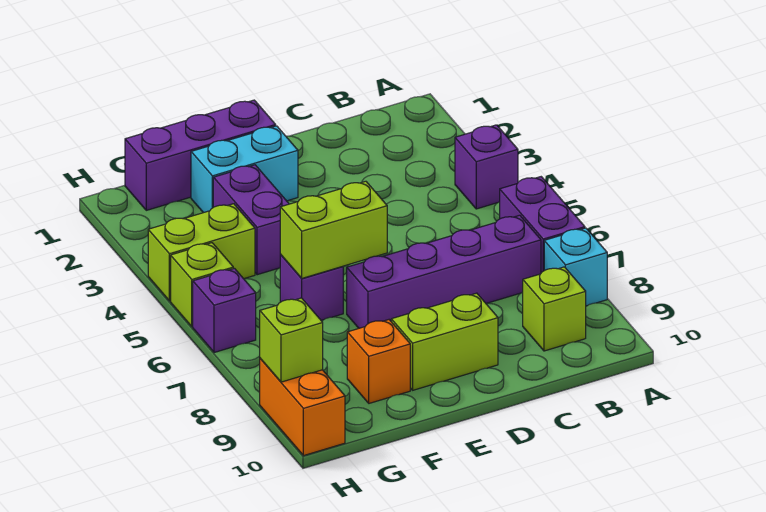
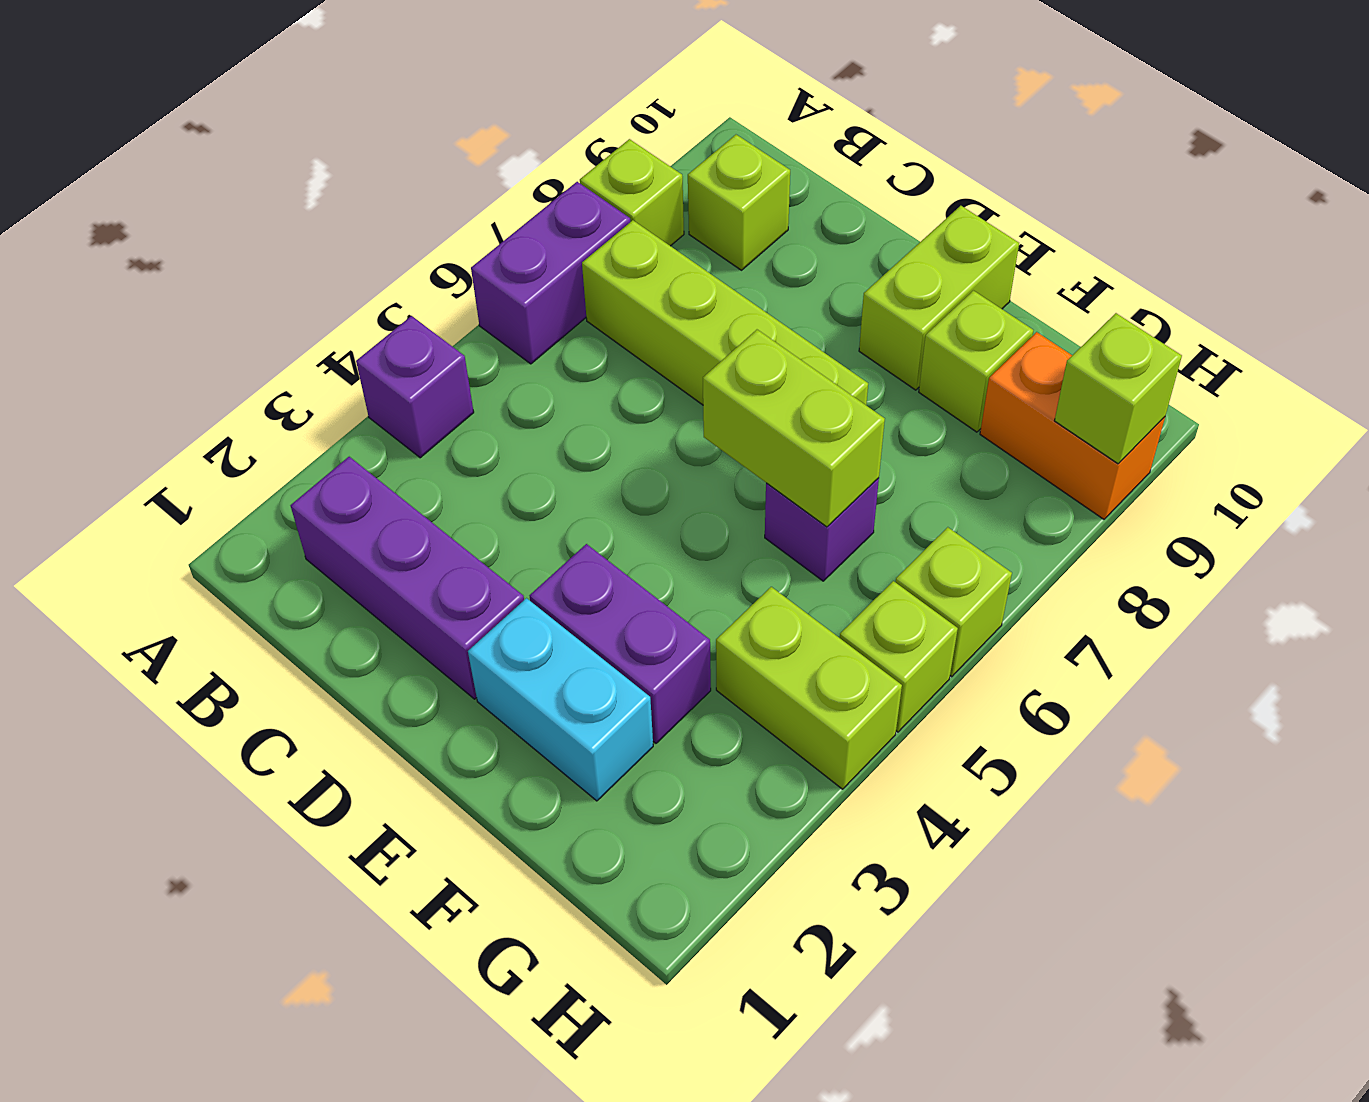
cyan brick A8 level 1 -> lime brick A8 level 1
purple brick B7:E7 level 1 -> lime brick B7:E7 level 1
lime brick D9:E9 level 1 -> lime brick E9:E10 level 1
purple brick E1:G1 level 1 -> purple brick B2:D2 level 1
purple brick F3:F4 level 1 -> purple brick E3:F3 level 1
orange brick F9 level 1 -> lime brick F9 level 1
purple brick H6 level 1 -> lime brick H6 level 1
orange brick H9:H10 level 1 -> orange brick G9:H9 level 1

